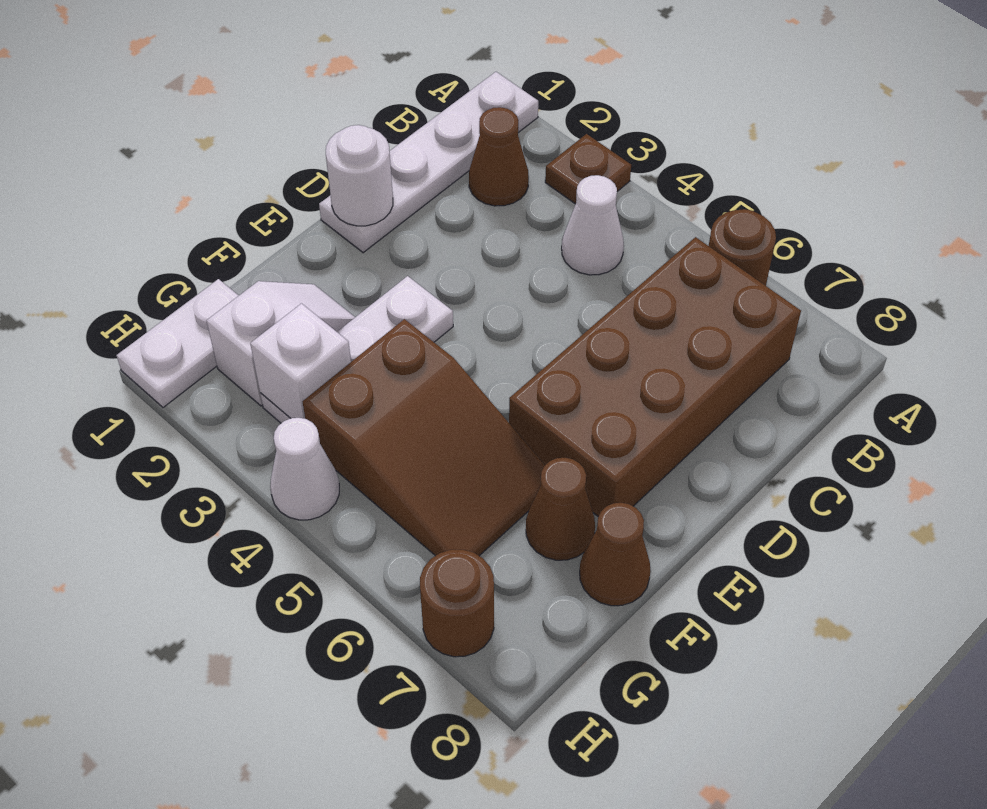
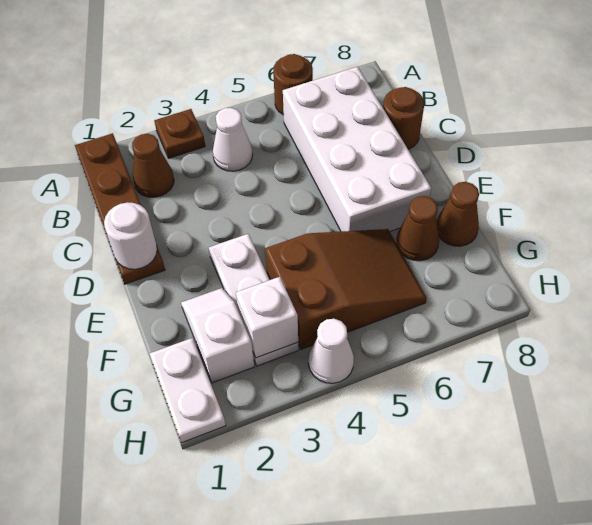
white plate A1:D1 level 1 -> brown plate A1:D1 level 1
brown brick B6:E7 level 1 -> white brick B6:E7 level 1
brown round brick H7 level 1 -> brown round brick C8 level 1

